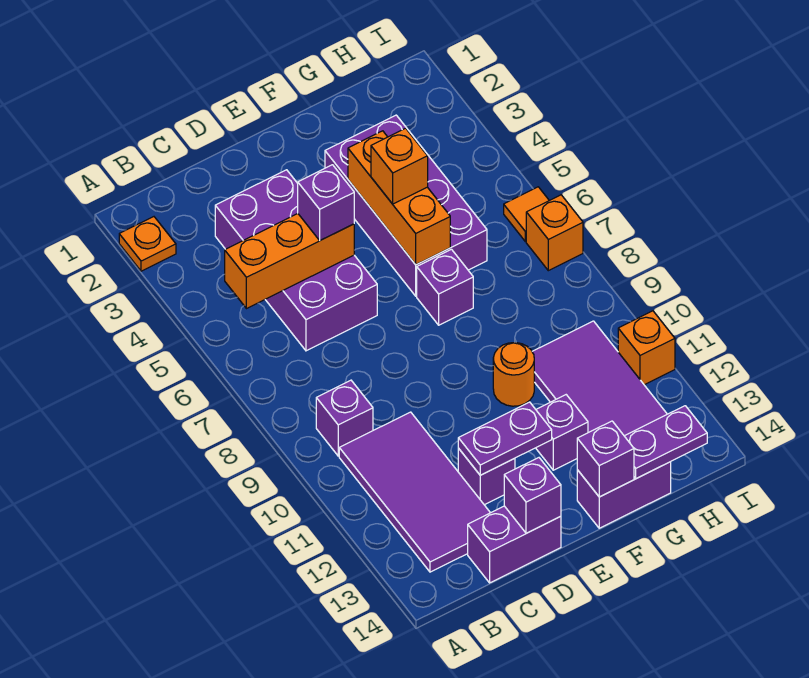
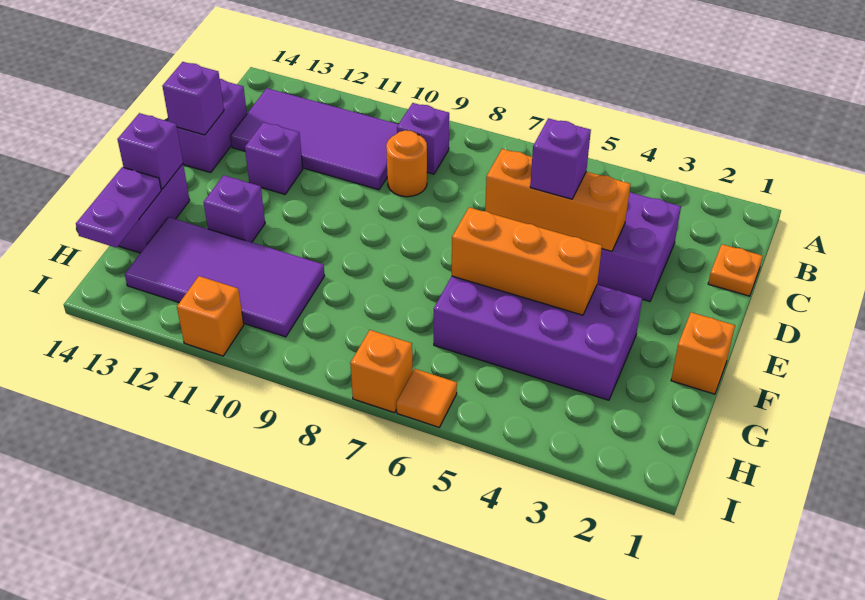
orange plate A2 level 1 -> orange plate C1 level 1
orange brick B5:D5 level 2 -> orange brick D4:D6 level 2
purple plate D12:E12 level 2 -> none
orange brick F5 level 3 -> orange brick F1 level 1
purple brick F7 level 1 -> none
orange round brick F10 level 1 -> orange round brick C9 level 1

